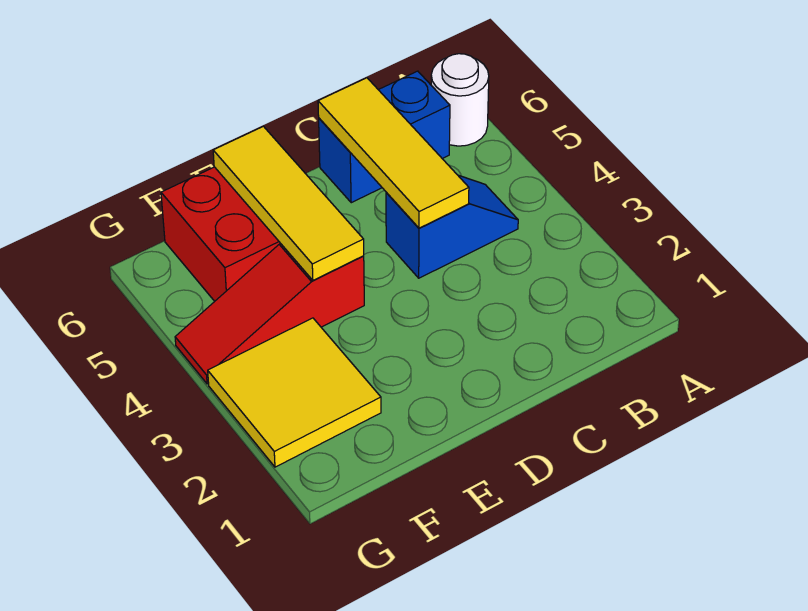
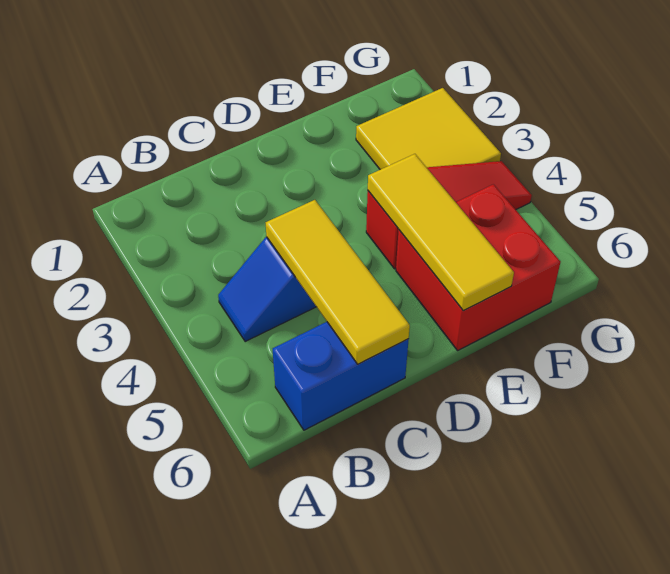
white round brick A6 level 1 -> none

